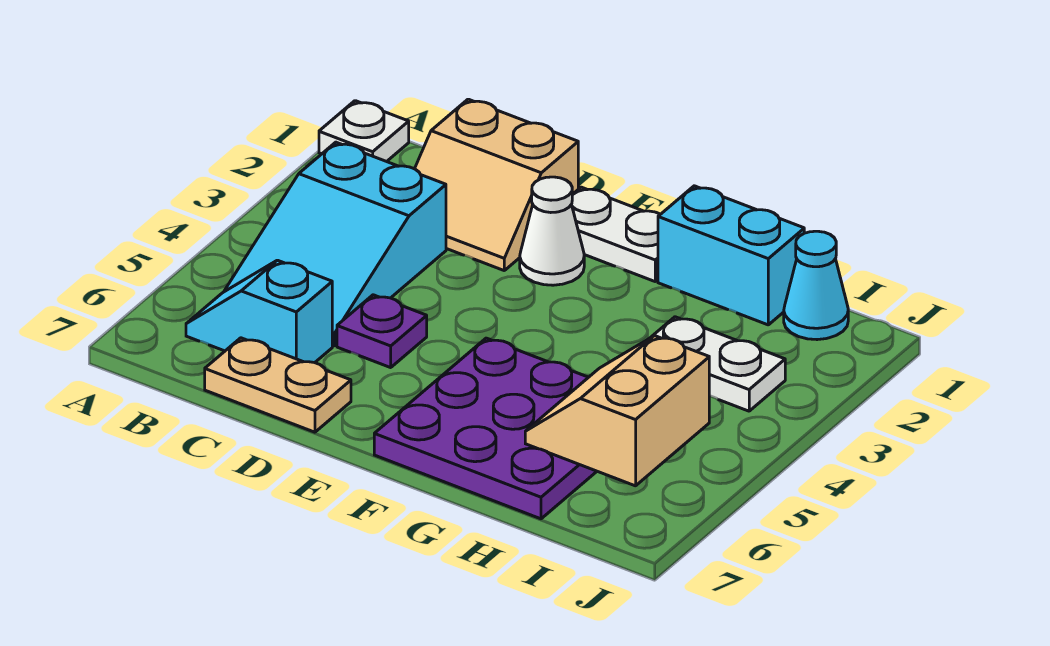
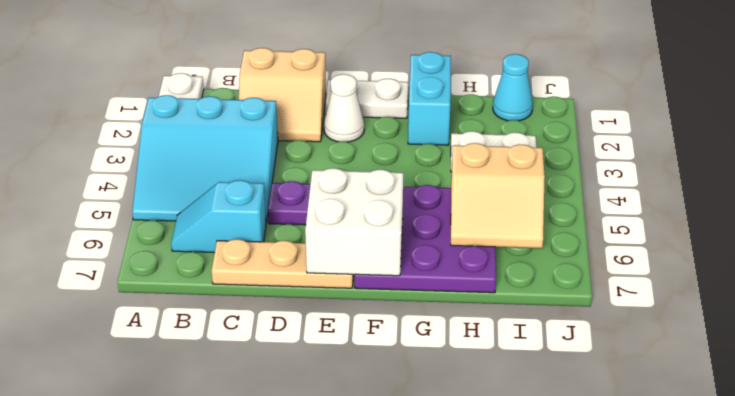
cyan slope B3:C5 level 1 top 3 -> cyan slope A3:C5 level 1 top 3
tan plate C7:D7 level 1 -> tan plate C7:E7 level 1
none -> white brick E6:F7 level 2
cyan brick G1:H1 level 1 -> cyan brick G1:G2 level 1
tan slope H5:I6 level 2 top I -> tan slope H5:I6 level 2 top 5

